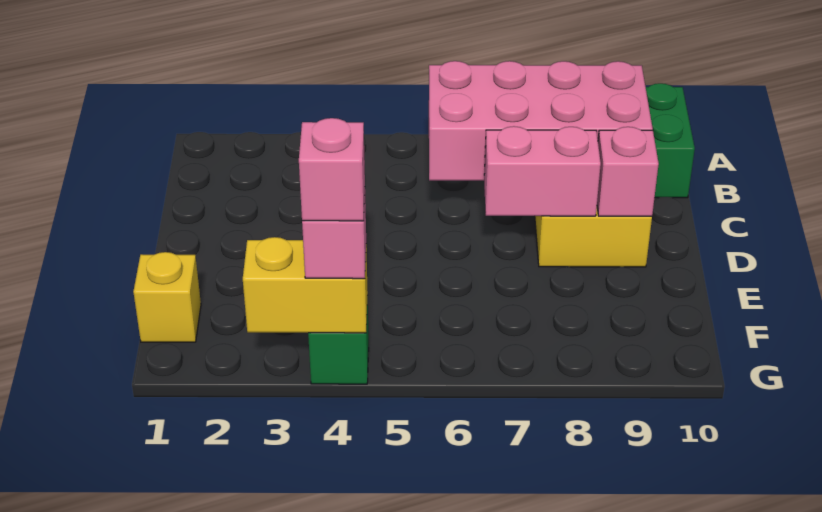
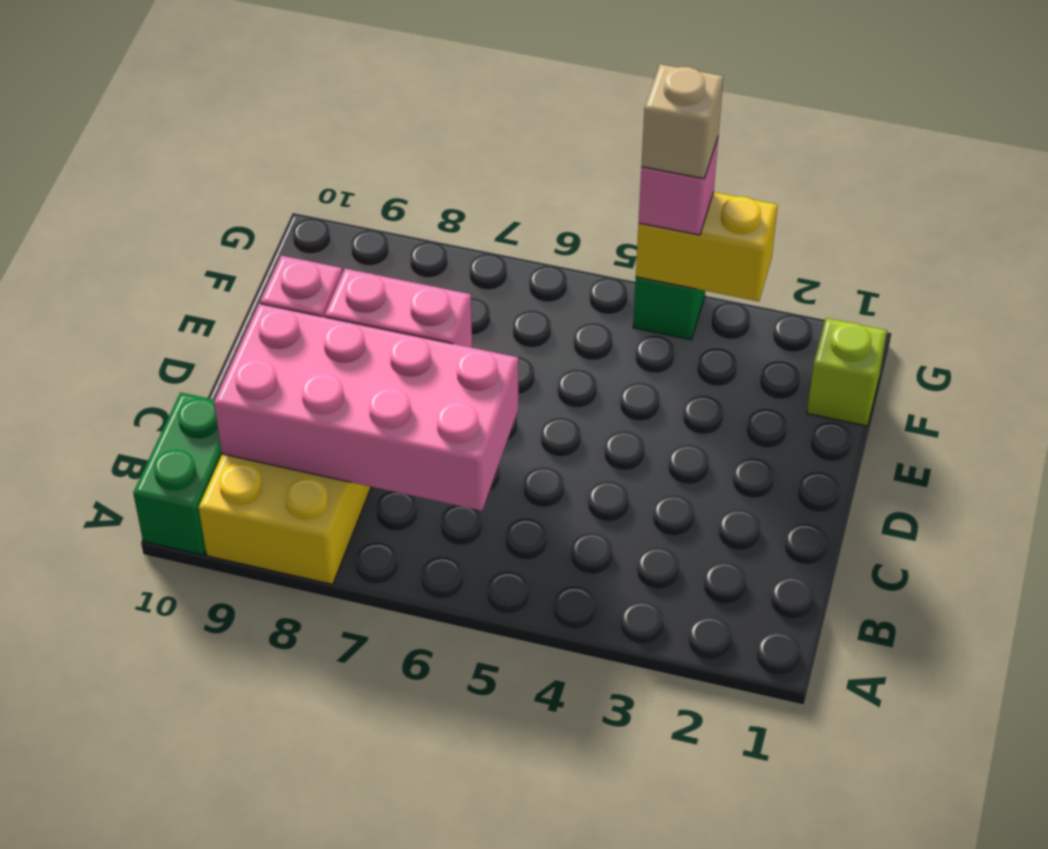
yellow brick F1 level 1 -> lime brick F1 level 1
pink brick G4 level 4 -> tan brick G4 level 4

